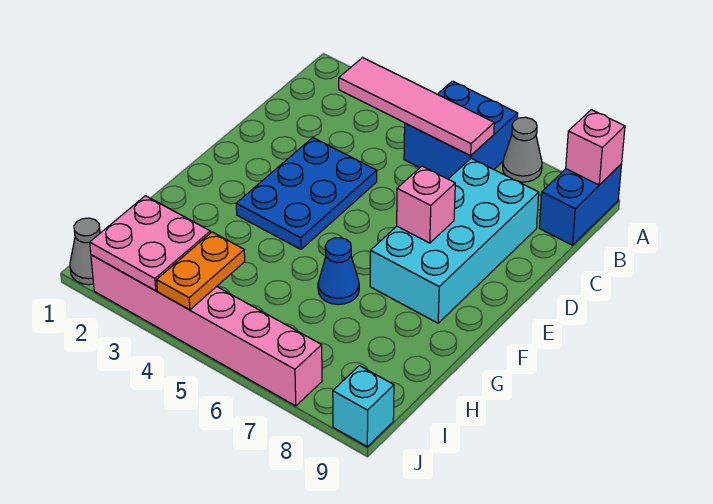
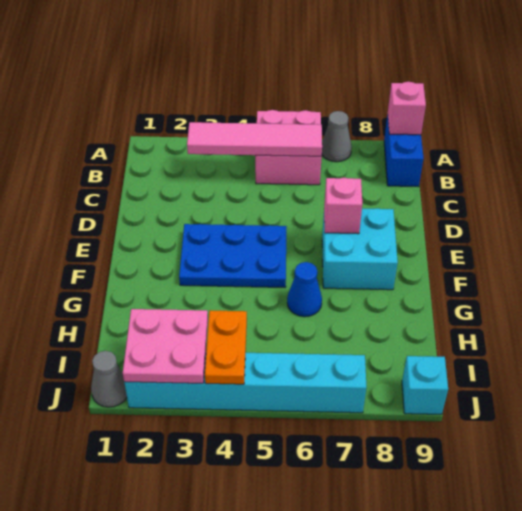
blue brick A5:B6 level 1 -> pink brick A5:B6 level 1
cyan brick C7:F8 level 1 -> cyan brick E7:F8 level 1
blue plate D3:F4 level 1 -> blue plate E3:F5 level 1
pink brick J2:J7 level 1 -> cyan brick J2:J7 level 1

